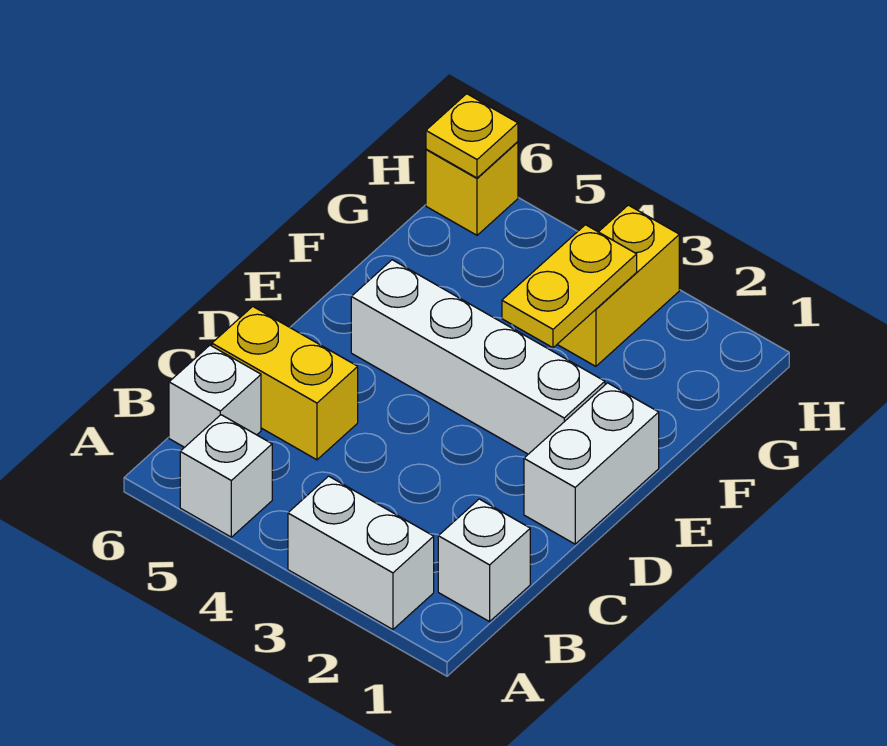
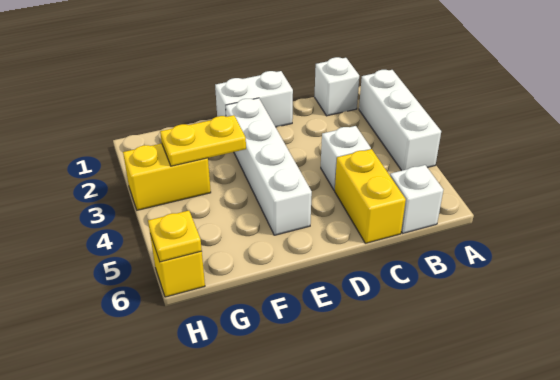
white brick A2:A3 level 1 -> white brick A2:A4 level 1
white brick A5 level 1 -> white brick C4 level 1

